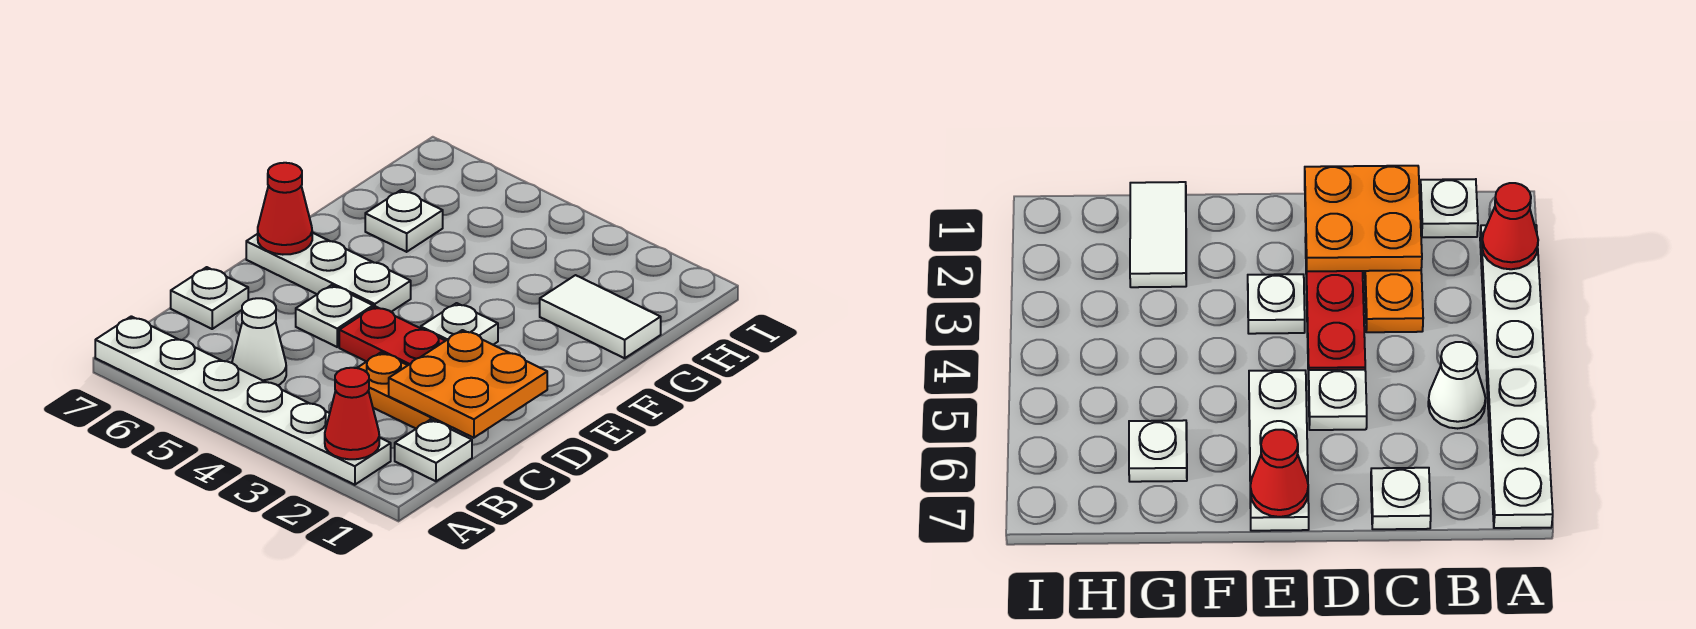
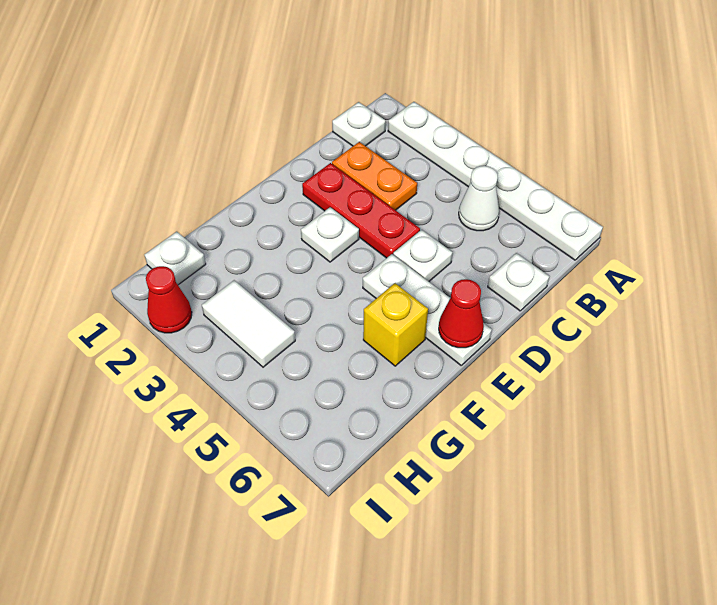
red cone A2 level 2 -> red cone I2 level 1
orange plate C1:D2 level 2 -> none
none -> yellow brick F6 level 1
white tile G1:G2 level 1 -> white tile H3:H4 level 1
white plate G6 level 1 -> white plate H1 level 1

